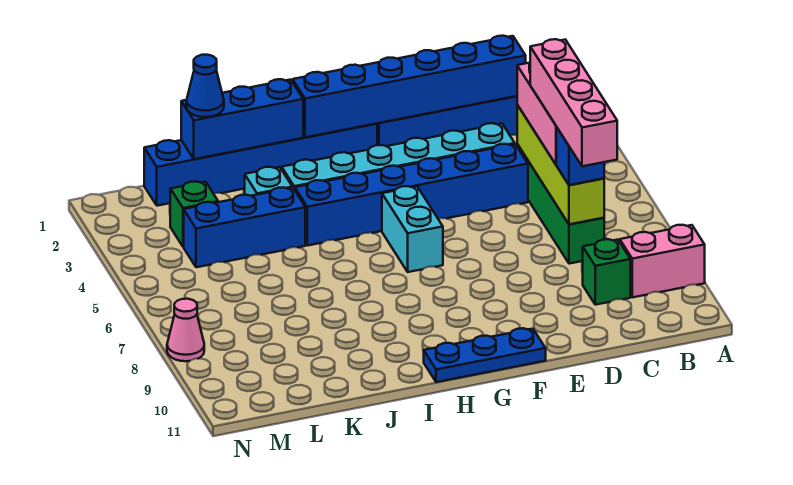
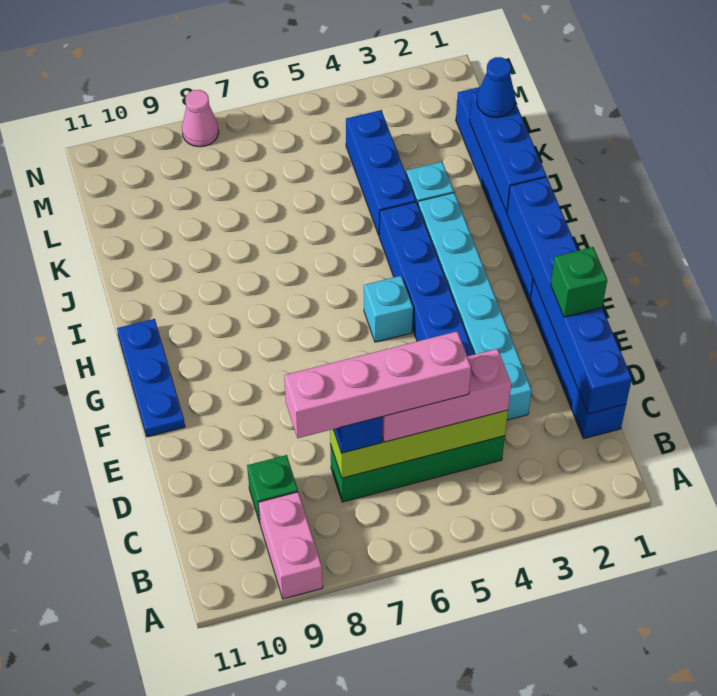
cyan brick G5:G6 level 1 -> cyan brick G5 level 1
green brick L3 level 1 -> green brick E1 level 3

